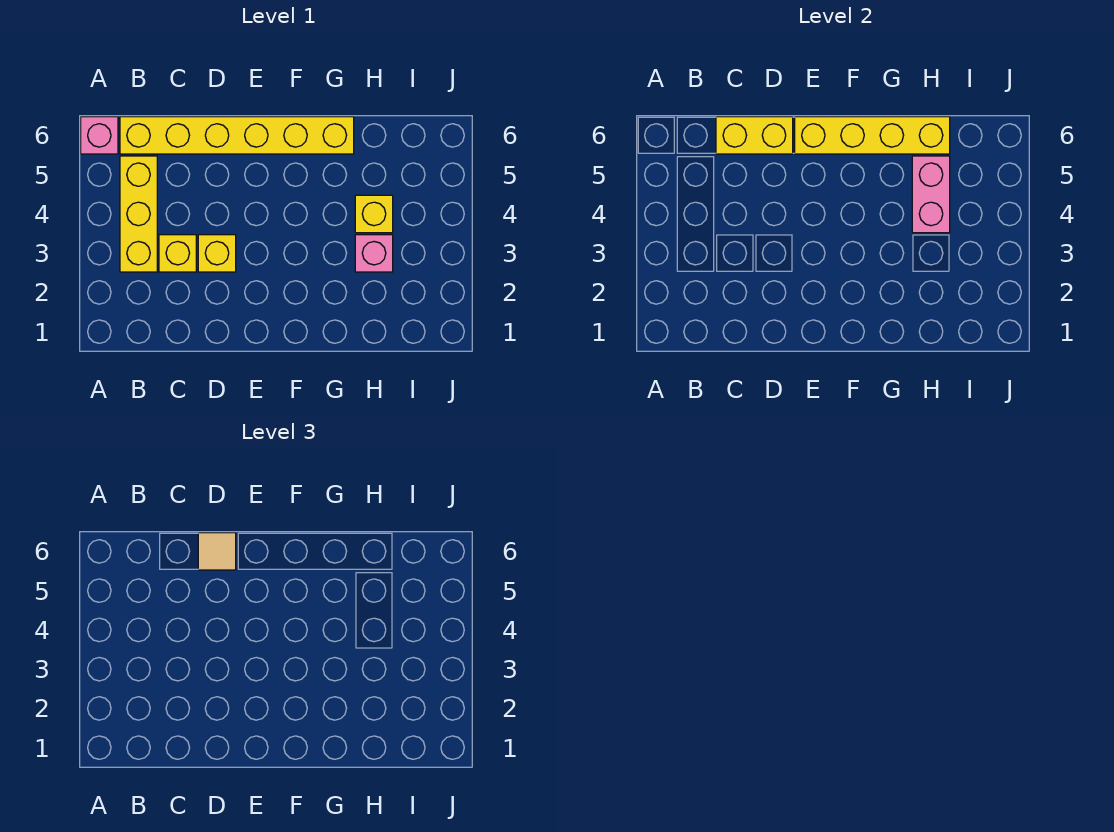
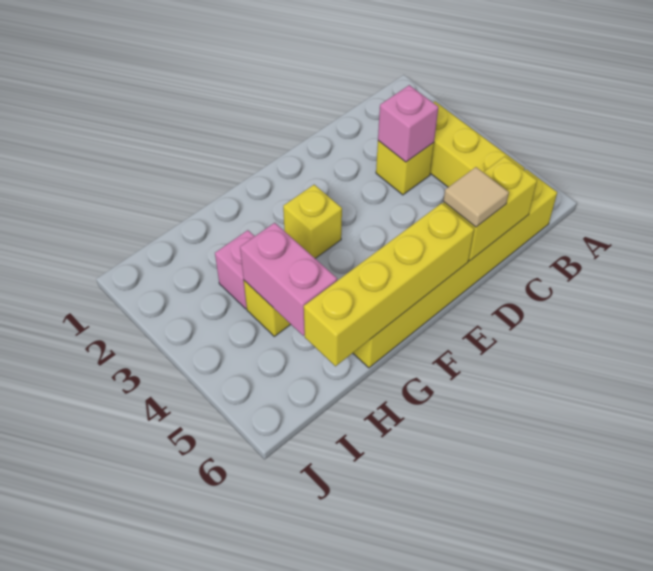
pink brick A6 level 1 -> pink brick C3 level 2
yellow brick D3 level 1 -> yellow brick F3 level 1

